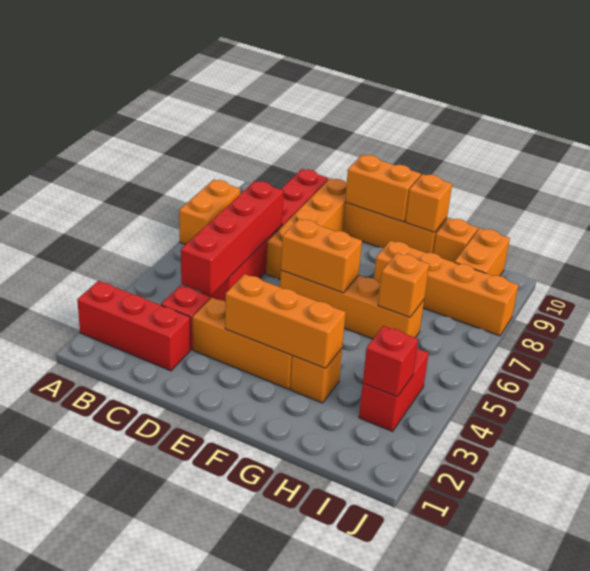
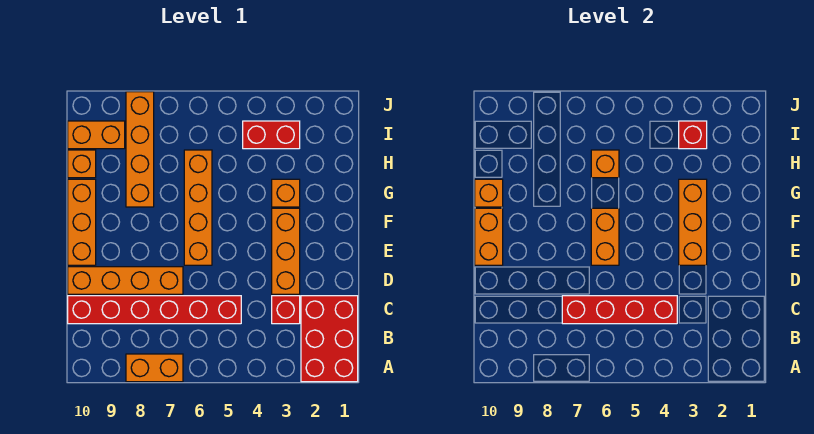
red brick A2:C2 level 1 -> red brick A1:C2 level 1

